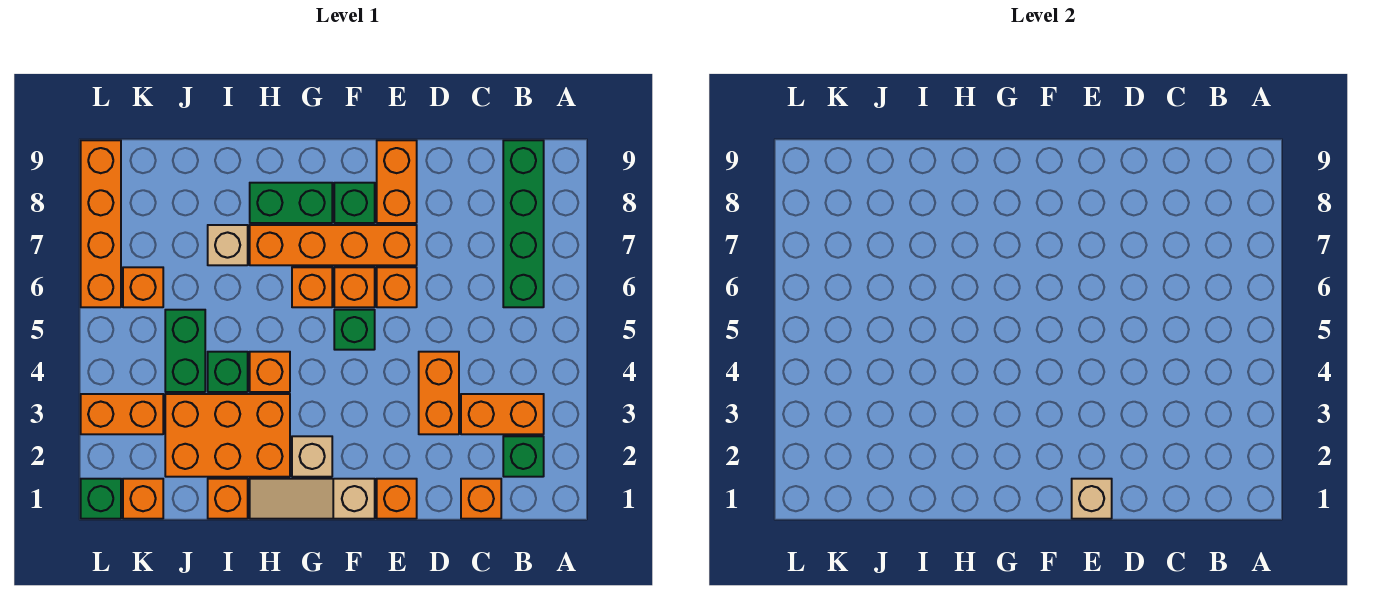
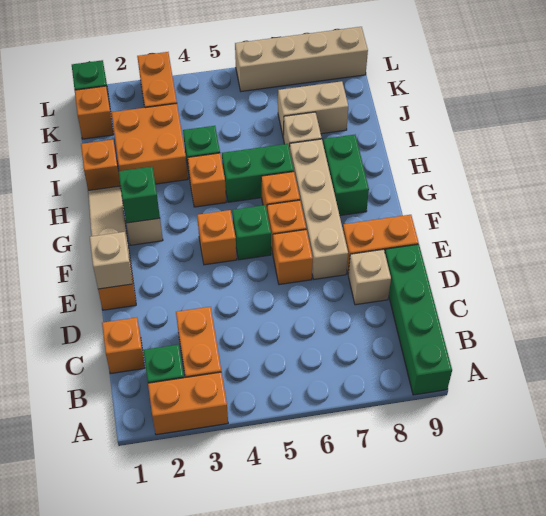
green brick B6:B9 level 1 -> green brick A9:D9 level 1
orange brick D3:D4 level 1 -> orange brick A2:A3 level 1
none -> tan brick D8 level 1
orange brick E7:H7 level 1 -> tan brick E7:H7 level 1
green brick F8 level 1 -> green brick G2 level 2
orange brick H2:J3 level 1 -> orange brick I2:J3 level 1
green brick J4:J5 level 1 -> green brick H5:H6 level 1
none -> tan brick J7:J8 level 1
orange brick K6 level 1 -> orange brick F4 level 1
orange brick L6:L9 level 1 -> tan brick L6:L9 level 1

